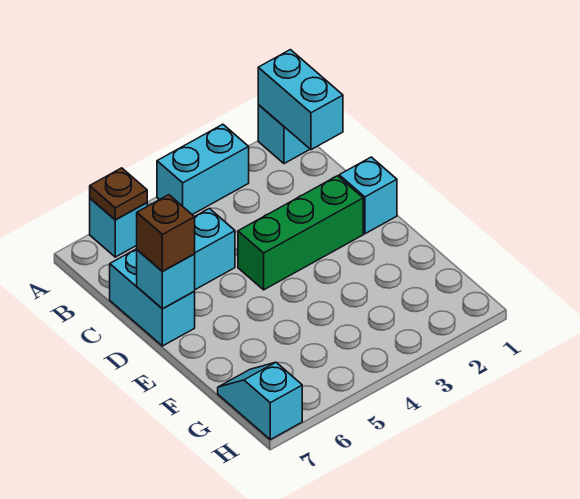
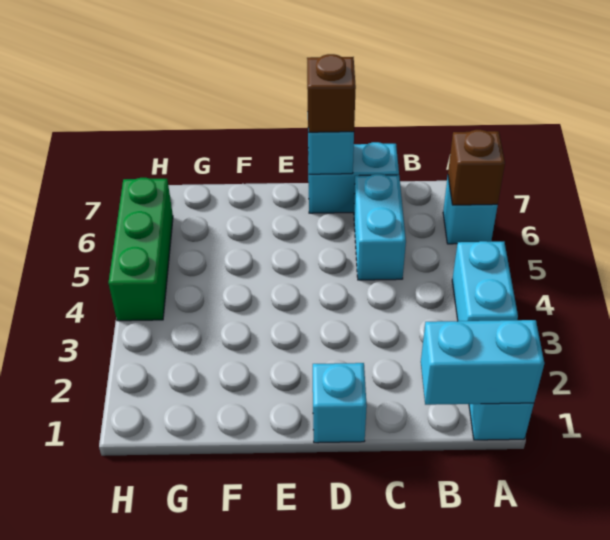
brown plate A6 level 2 -> brown brick A6 level 2
green brick D2:D4 level 1 -> green brick H4:H6 level 1
cyan slope G7:H7 level 1 top H -> none

